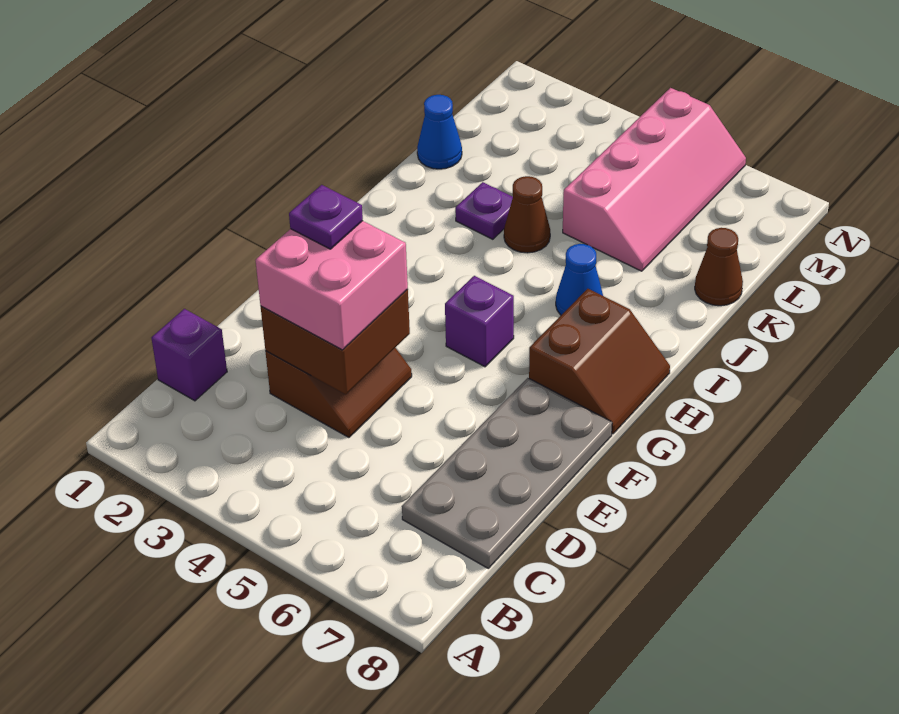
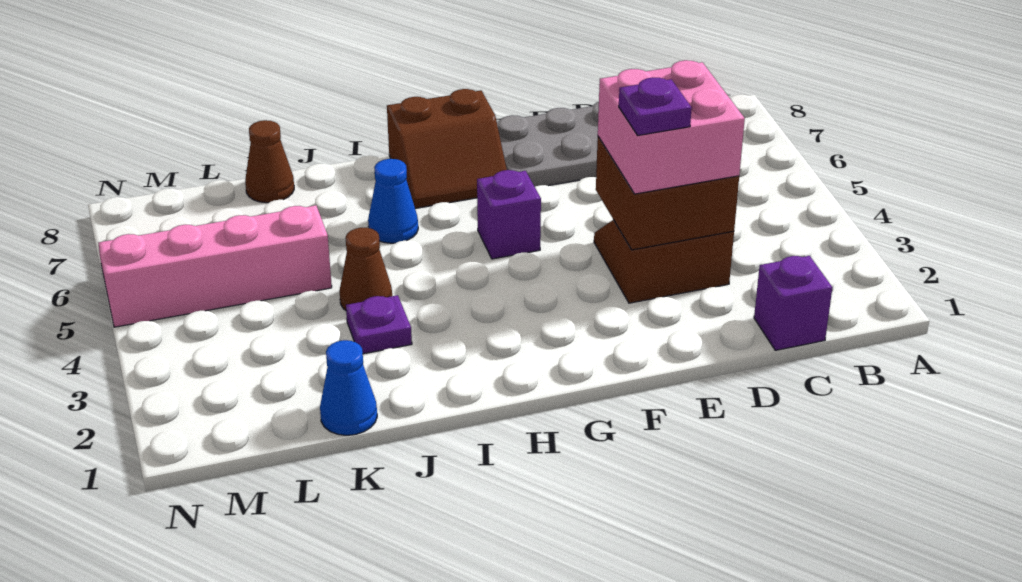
brown slope G7:H8 level 1 top 7 -> brown slope G7:H8 level 1 top 8

